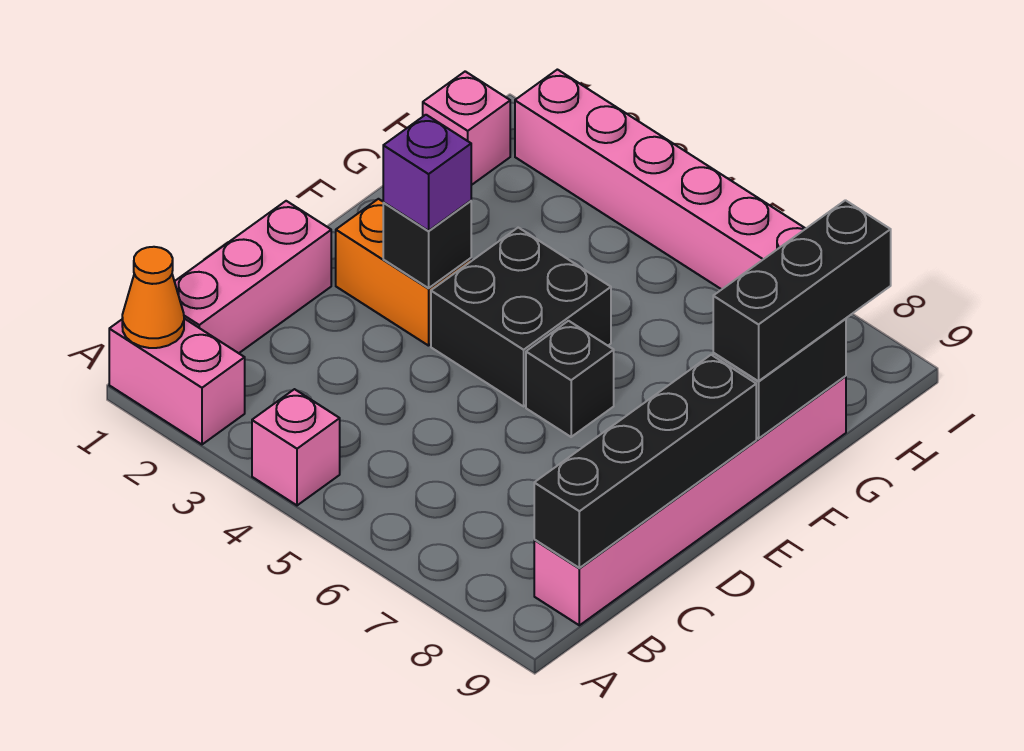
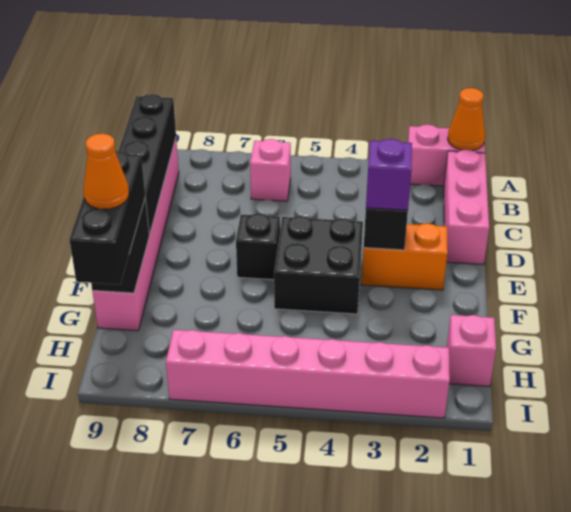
pink brick A4 level 1 -> pink brick B6 level 1
none -> orange cone G9 level 4

